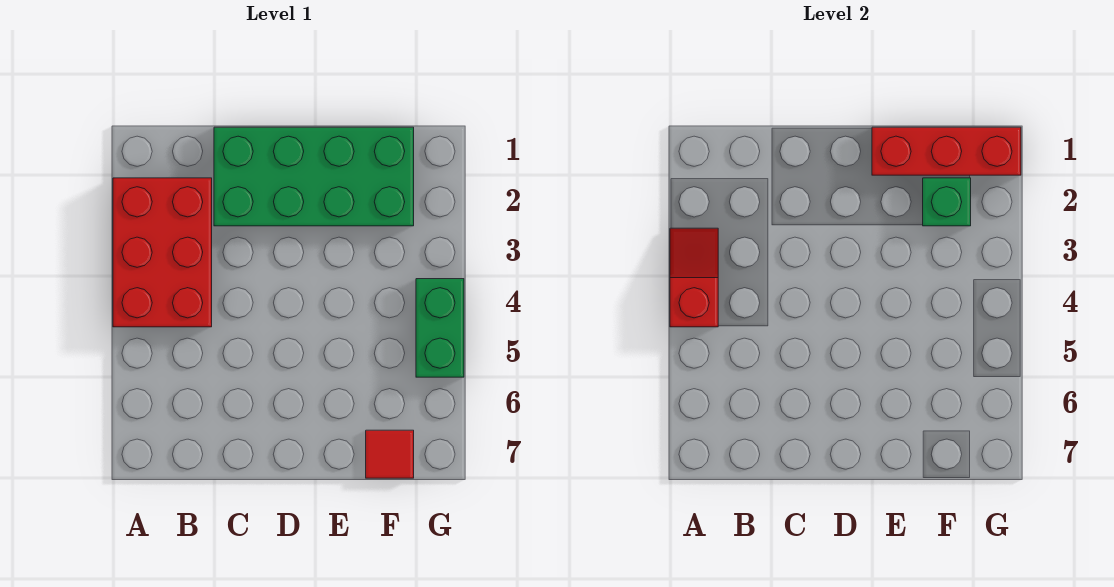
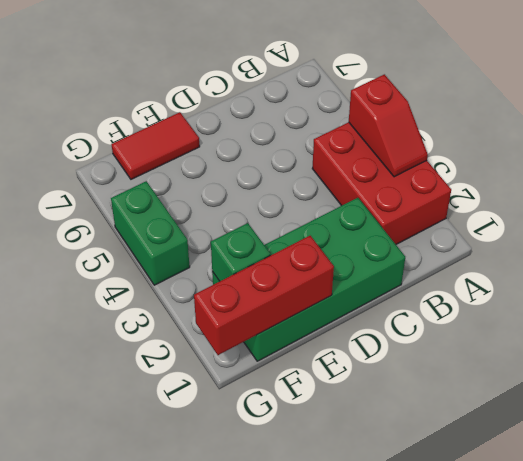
red tile F7 level 1 -> red tile E7:F7 level 1

